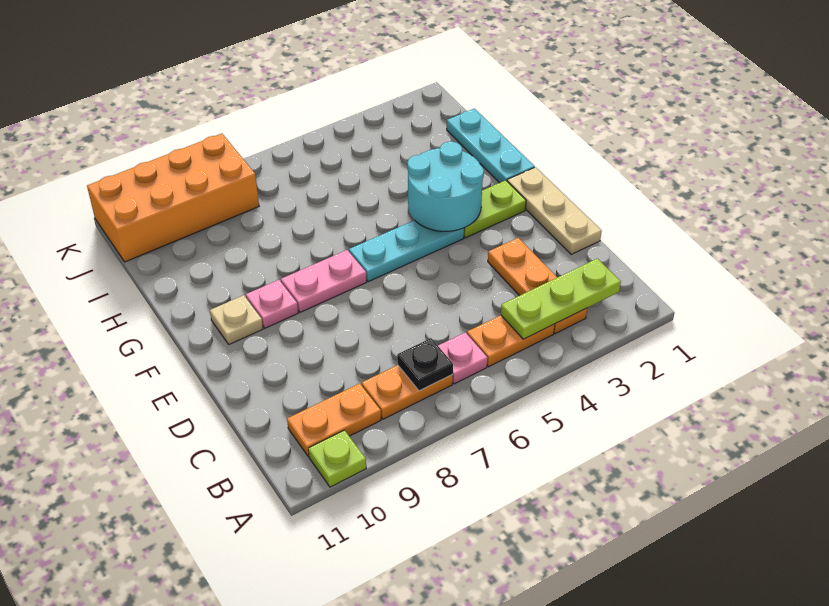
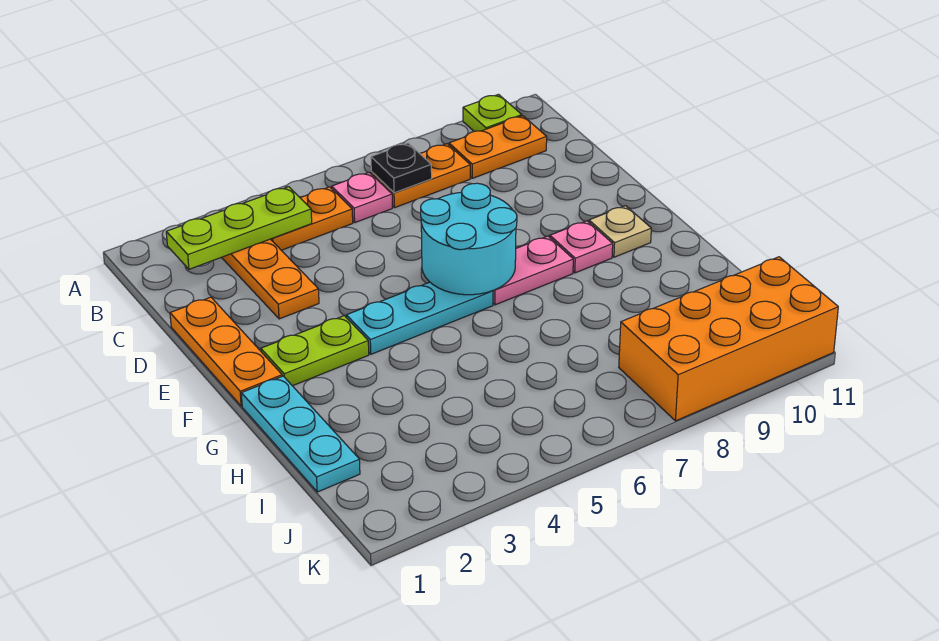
tan plate D1:F1 level 1 -> orange plate D1:F1 level 1
cyan round brick F3:G4 level 2 -> cyan round brick E6:F7 level 2

